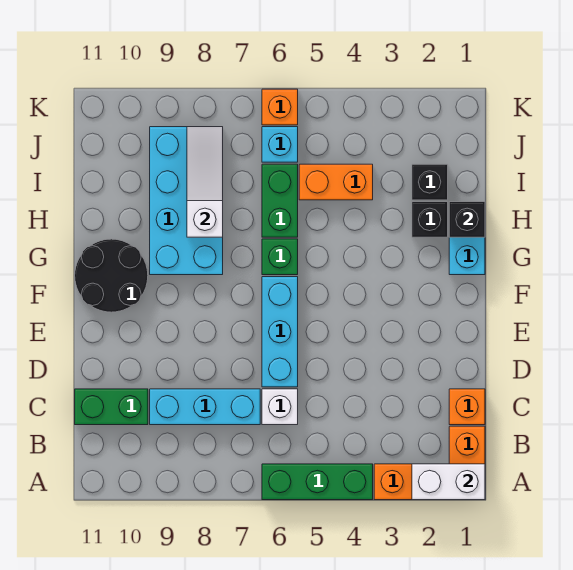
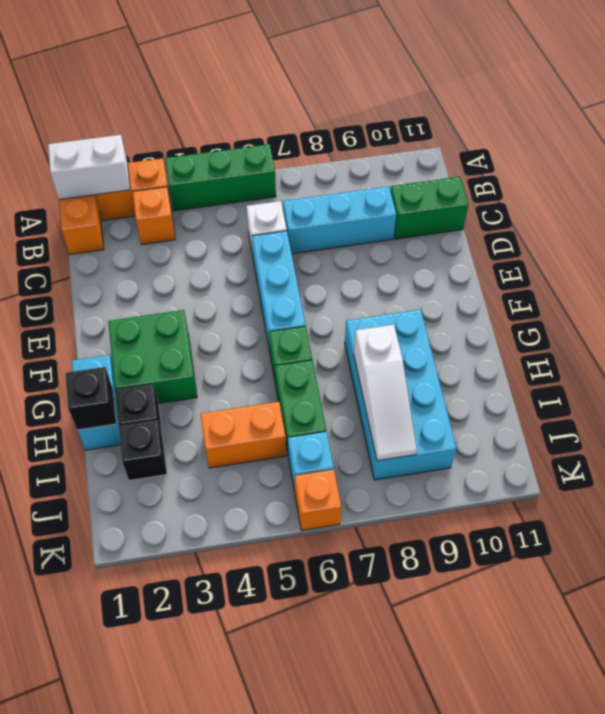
orange brick C1 level 1 -> orange brick B3 level 1
none -> green brick F2:G3 level 1
black round brick F10:G11 level 1 -> none

